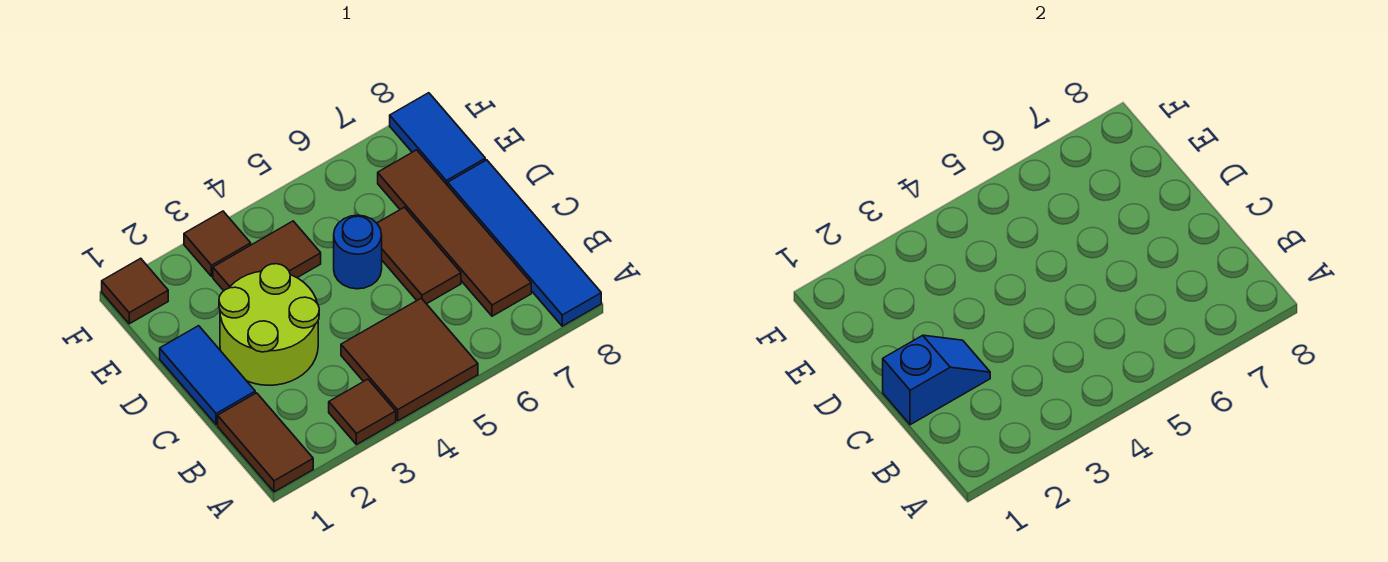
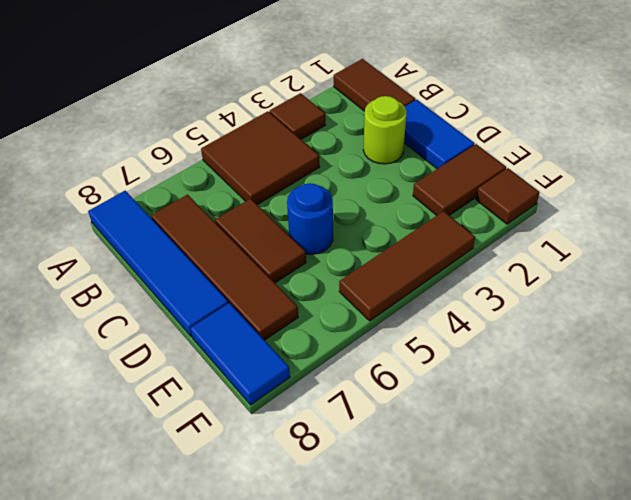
blue slope C1:C2 level 2 top 1 -> none
lime round brick C2:D3 level 1 -> lime round brick C2 level 1
brown tile E3:E4 level 1 -> brown tile E1:E2 level 1
brown tile F3 level 1 -> brown tile F3:F5 level 1

